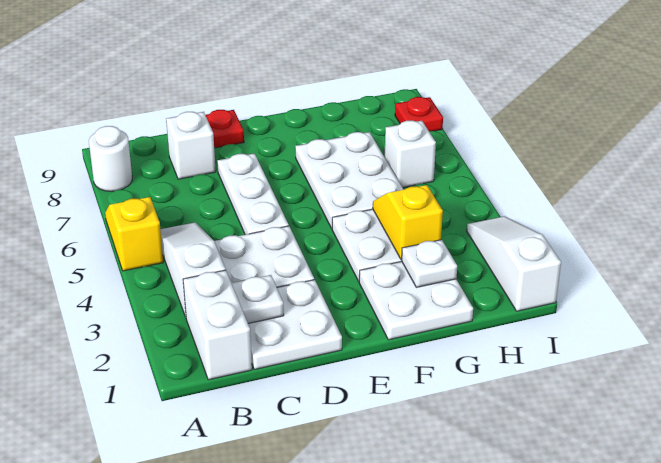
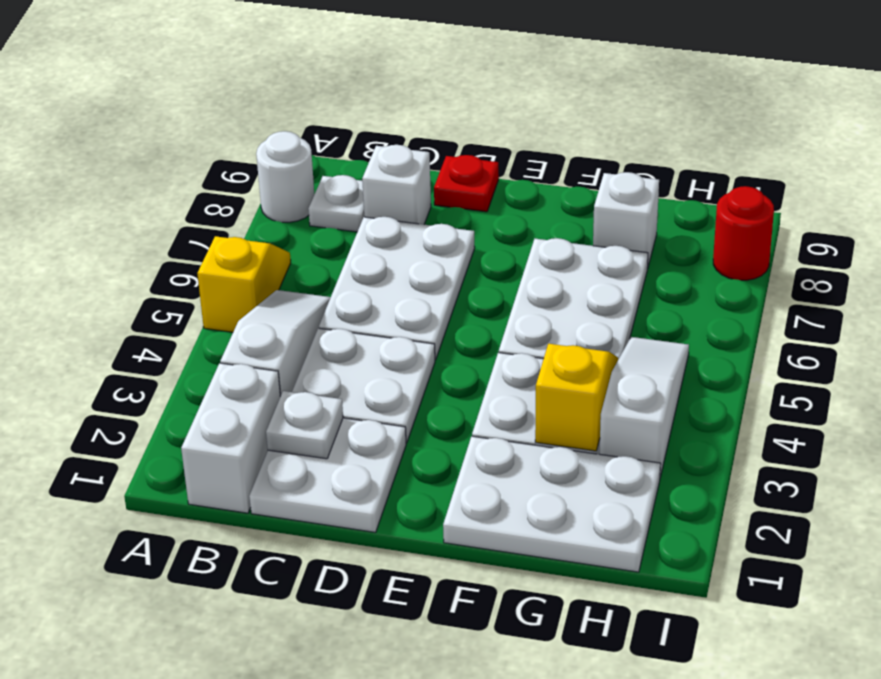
white plate D5:D7 level 1 -> white plate C5:D7 level 1
white plate F1:G2 level 1 -> white plate F1:H2 level 1
white plate G2 level 2 -> white plate B8 level 1
white brick H6 level 1 -> white brick G8 level 1
white slope I1:I3 level 1 top 1 -> white slope H3:H5 level 1 top 3
red plate I8 level 1 -> red round brick I8 level 1

